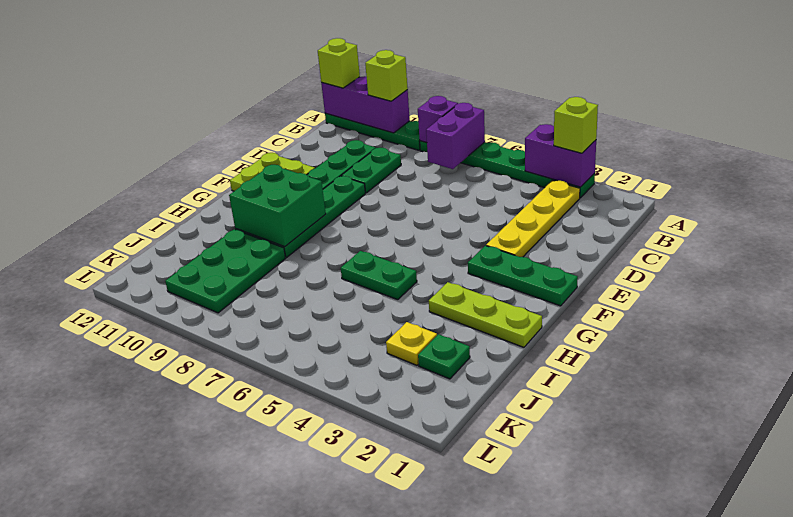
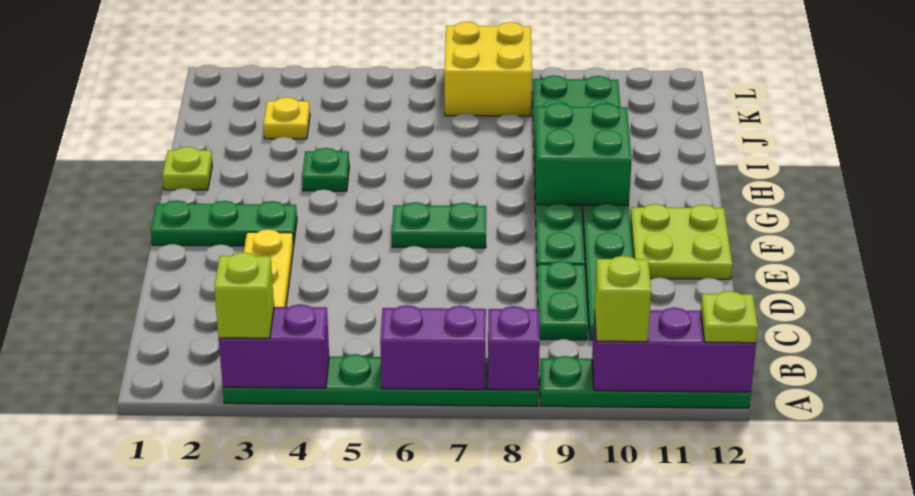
purple brick A7:B7 level 2 -> purple brick A6:A7 level 2
lime brick A12 level 3 -> lime plate A12 level 3
lime plate H1:H3 level 1 -> lime plate H1 level 1
green plate H5:H6 level 1 -> green plate F6:F7 level 1
green plate J2 level 1 -> green plate H4 level 1
none -> yellow brick K7:L8 level 1

